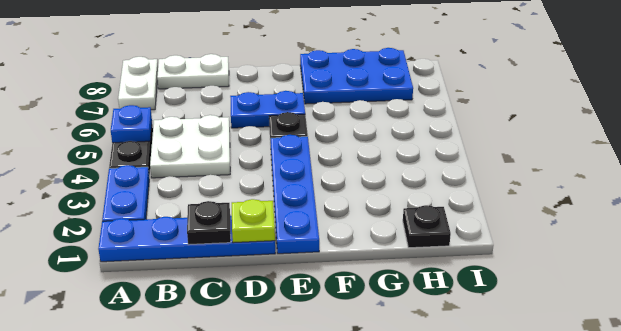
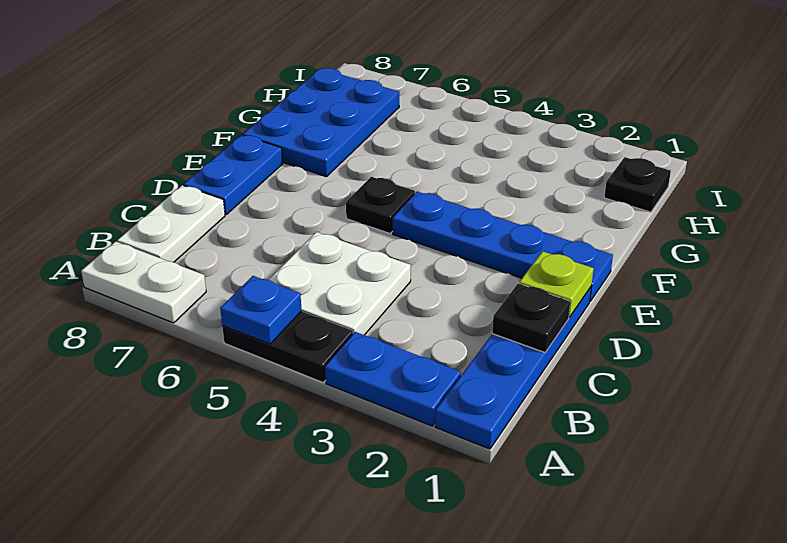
blue plate D6:E6 level 1 -> blue plate D8:E8 level 1

